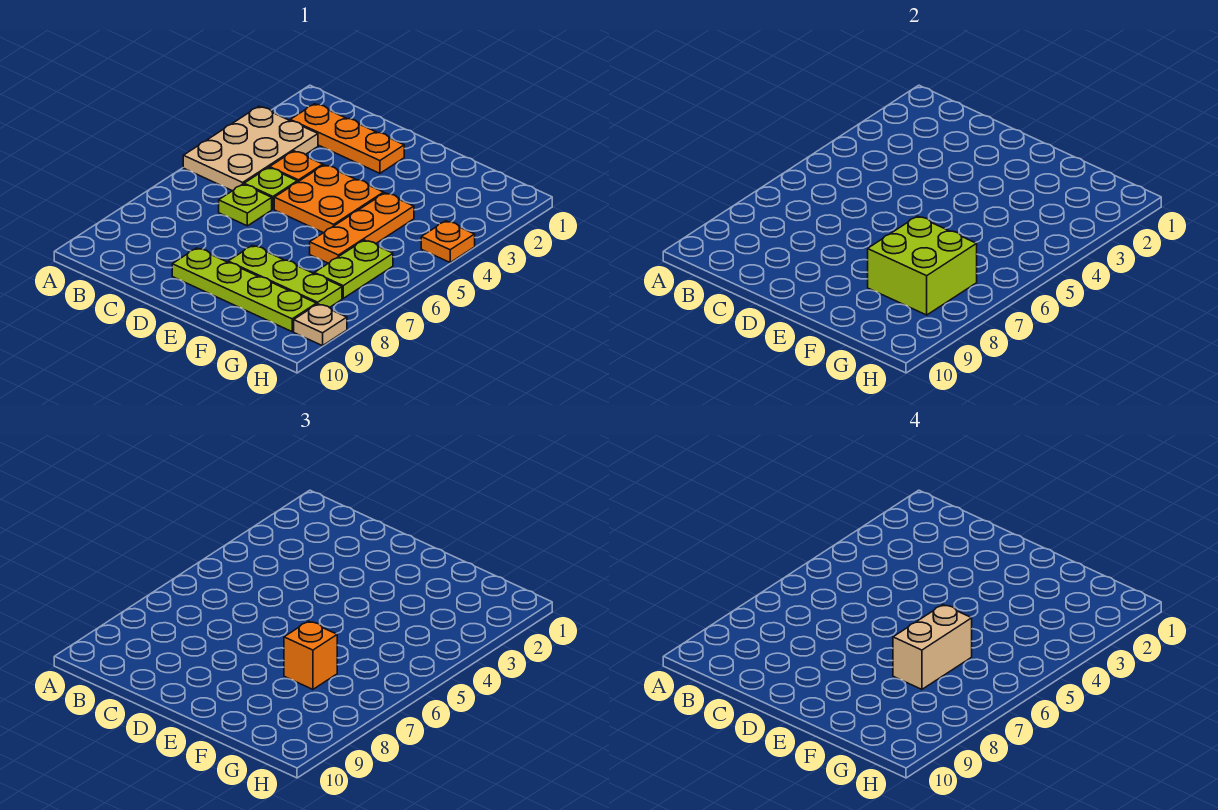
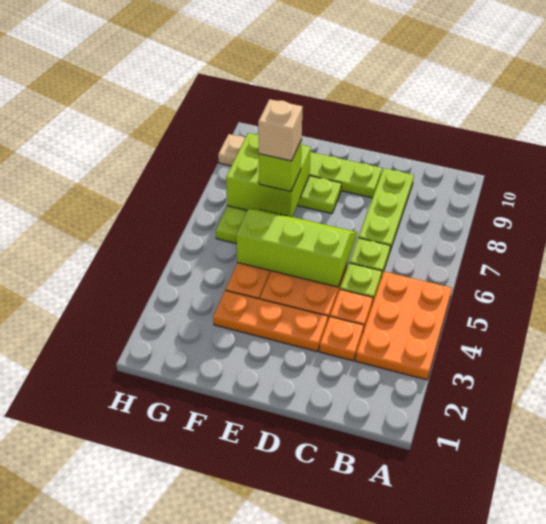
tan plate A3:B5 level 1 -> orange plate A3:B5 level 1
orange plate B2:D2 level 1 -> orange plate D3:F3 level 1
none -> lime plate C7:C9 level 1
none -> lime slope D5:F6 level 2 top 5
tan brick F6:F7 level 4 -> tan brick F7 level 4
orange brick F7 level 3 -> lime brick F7 level 3
orange plate H4 level 1 -> orange plate C3 level 1

